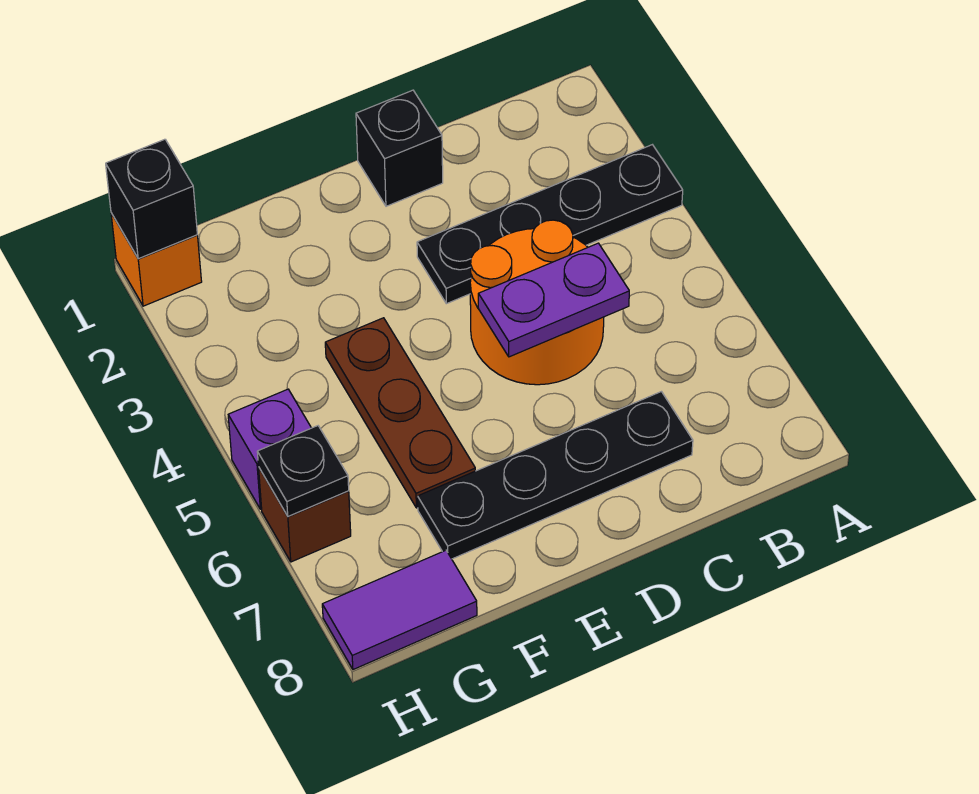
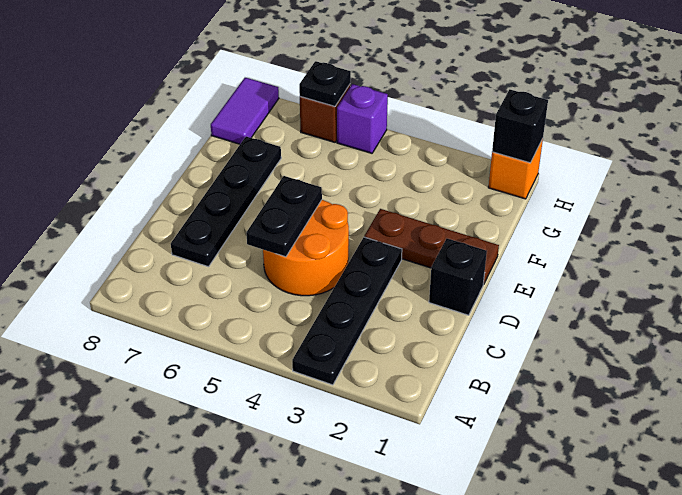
purple plate C5:D5 level 2 -> black plate C5:D5 level 2
brown plate F4:F6 level 1 -> brown plate E1:E3 level 1

